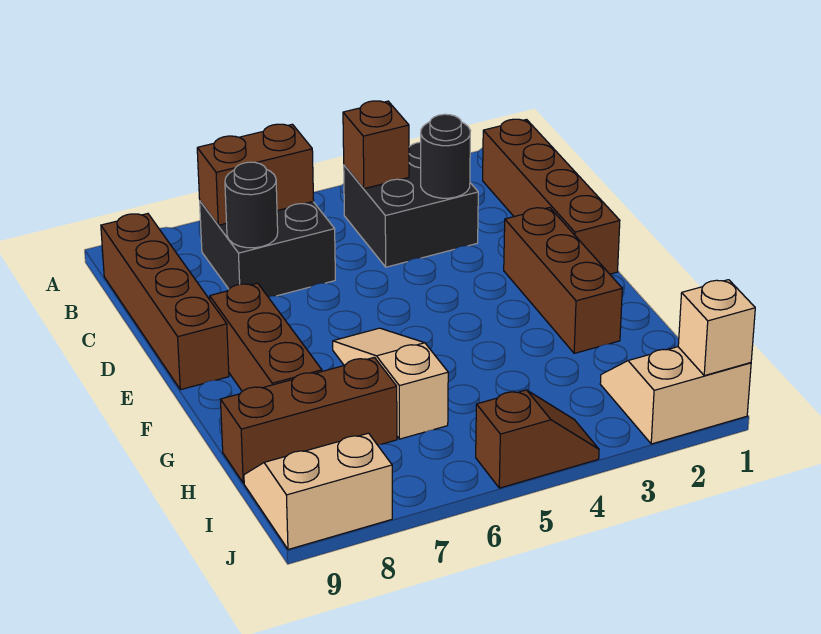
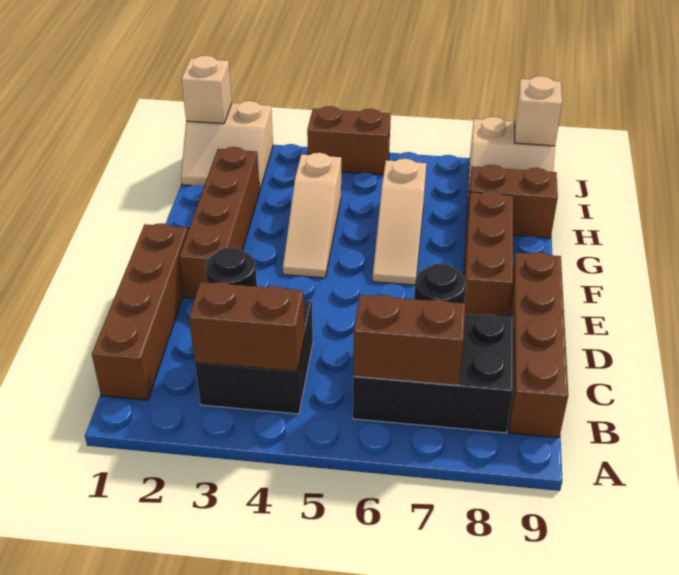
brown brick B4 level 2 -> brown brick B3:B4 level 2
black brick B6:C7 level 1 -> black brick B6:C8 level 1
brown brick E2:G2 level 1 -> brown brick E2:H2 level 1
none -> tan slope F4:H4 level 1 top H
brown brick H7:H9 level 1 -> brown brick H8:H9 level 1
brown slope J4:J5 level 1 top 5 -> brown brick J4:J5 level 1
none -> tan brick J9 level 2

